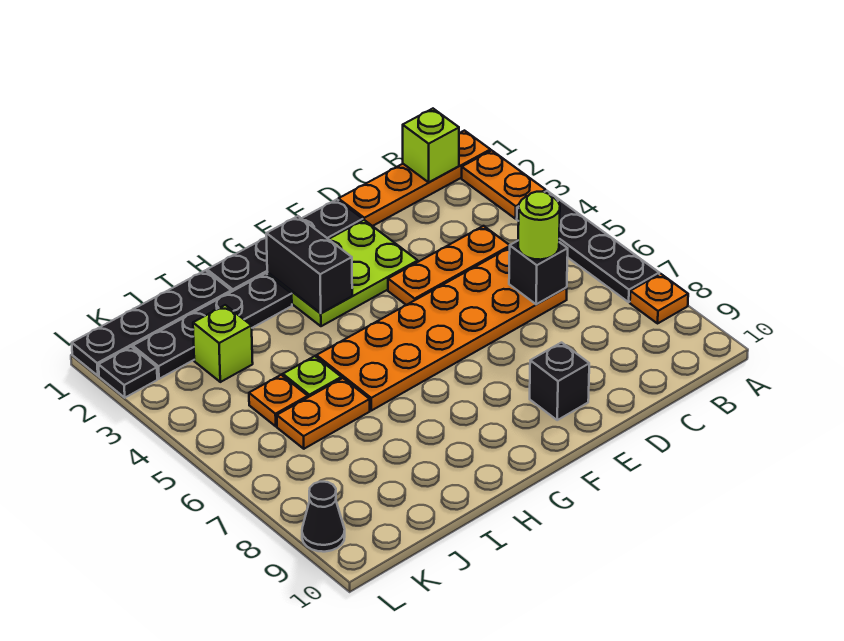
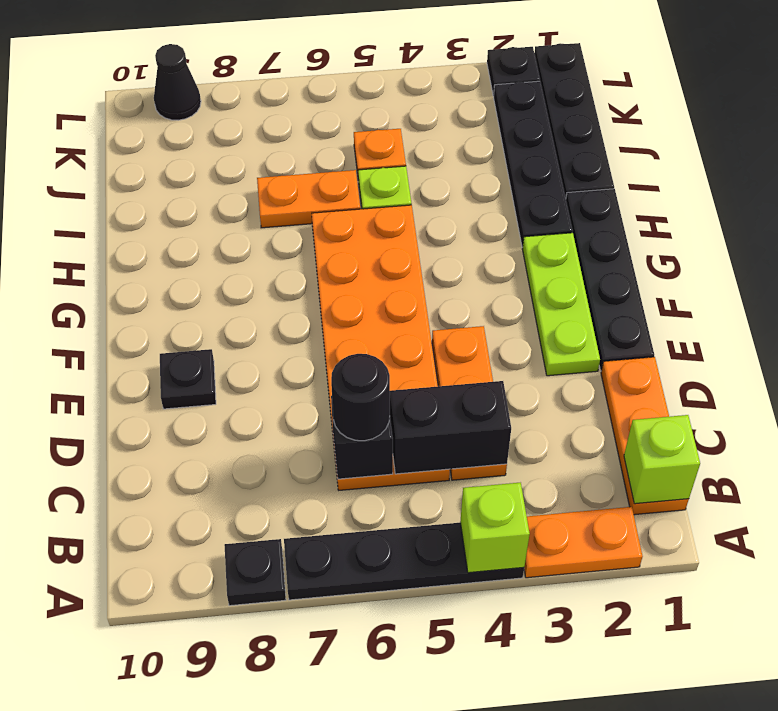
orange plate A1:D1 level 1 -> orange plate B1:D1 level 1
orange plate A8 level 1 -> black plate A8 level 1
lime round brick C6 level 3 -> black round brick C6 level 3
lime plate E2:G3 level 1 -> lime plate E2:G2 level 1
black brick E9 level 1 -> black plate E9 level 1
black brick G2:G3 level 2 -> black brick C4:C5 level 2
orange plate I6:J6 level 1 -> orange plate I6:I7 level 1
lime brick J3 level 1 -> lime brick A4 level 2

